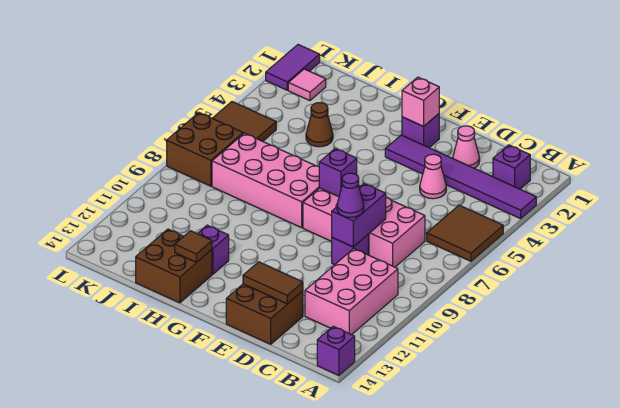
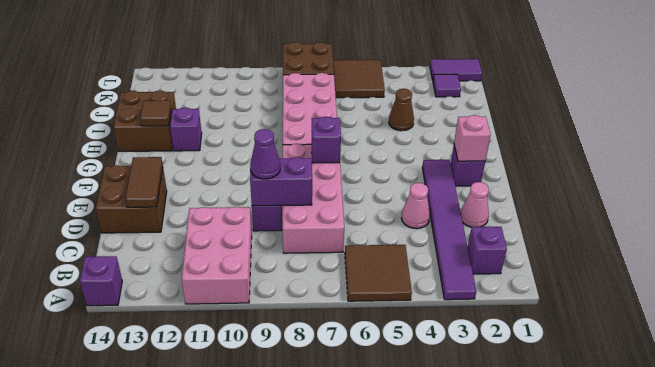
pink brick B10:C12 level 1 -> pink brick A10:C11 level 1
pink tile K2 level 1 -> purple tile K2 level 1

